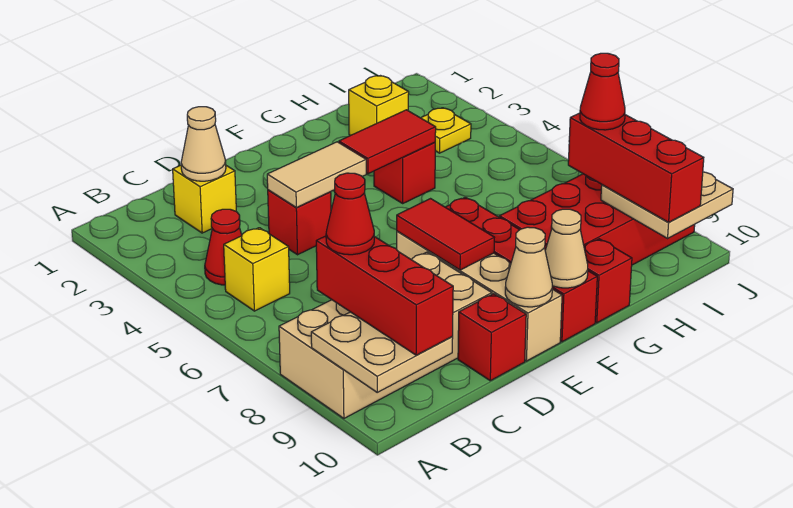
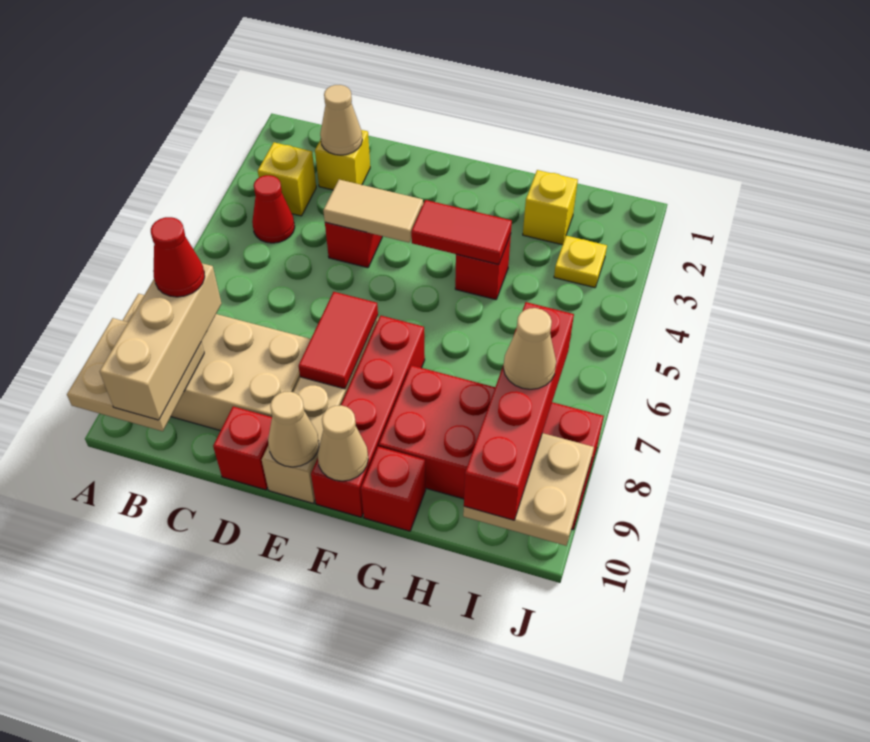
yellow brick B5 level 1 -> yellow brick B3 level 1
red brick B8:B10 level 3 -> tan brick B8:B10 level 3
red brick I8:I10 level 3 -> red brick I7:I10 level 3
red cone I8 level 4 -> tan cone I8 level 4

